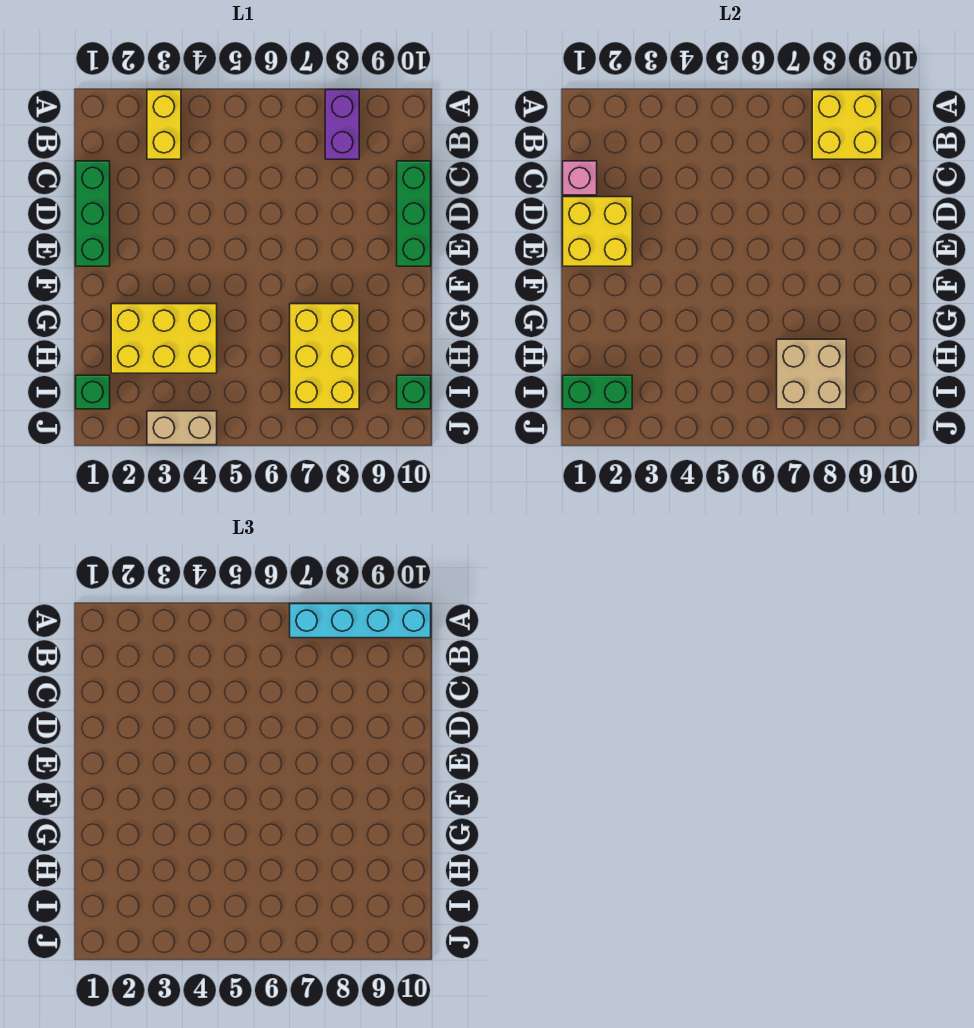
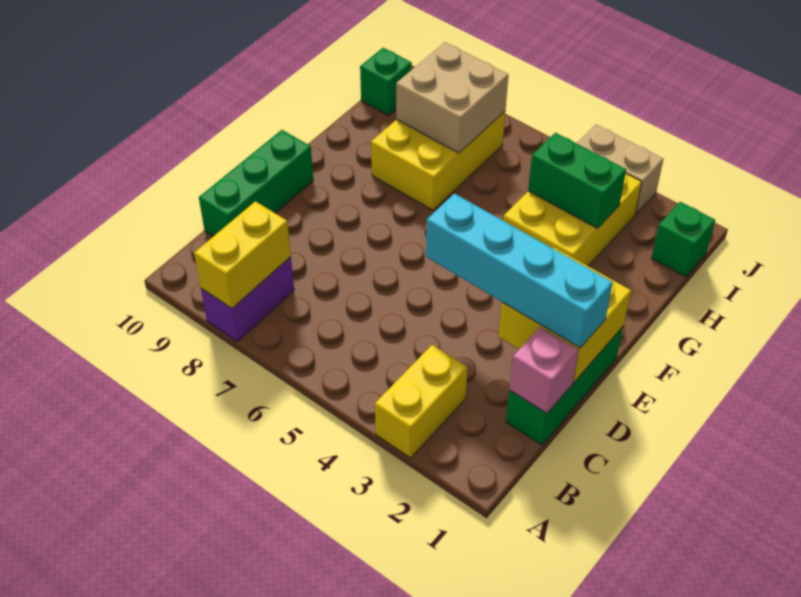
cyan brick A7:A10 level 3 -> cyan brick D1:D4 level 3
yellow brick A8:B9 level 2 -> yellow brick A8:B8 level 2
yellow brick G2:H4 level 1 -> yellow brick G3:I4 level 1
green brick I1:I2 level 2 -> green brick H3:H4 level 2

